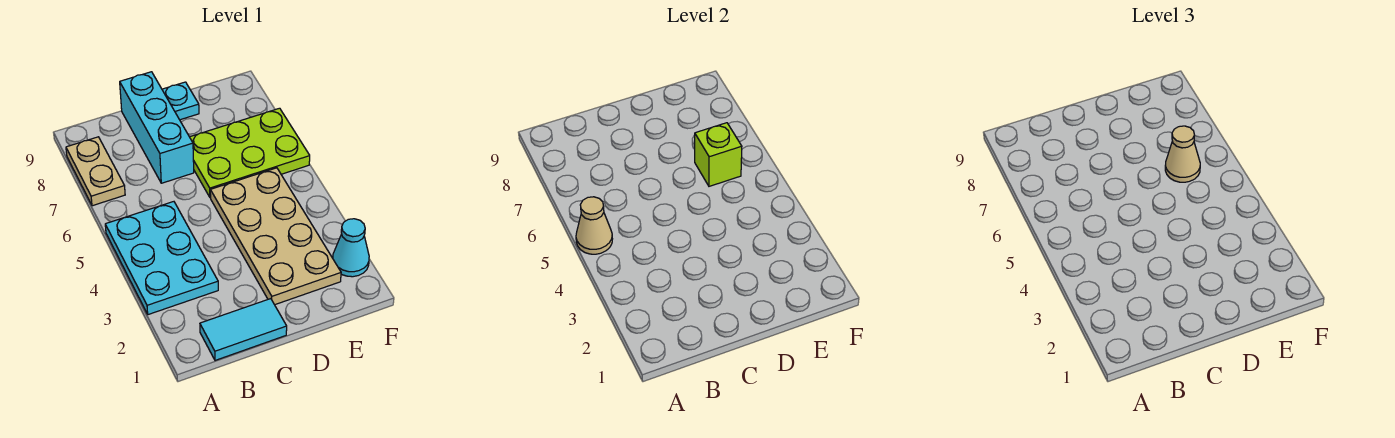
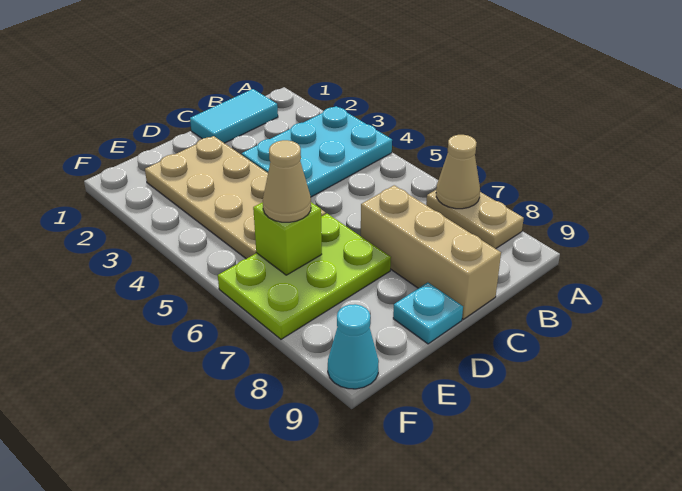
cyan plate A3:B5 level 1 -> cyan plate A3:C4 level 1
tan cone A5 level 2 -> tan cone A7 level 2
cyan brick C7:C9 level 1 -> tan brick C7:C9 level 1
cyan cone F2 level 1 -> cyan cone F9 level 1

